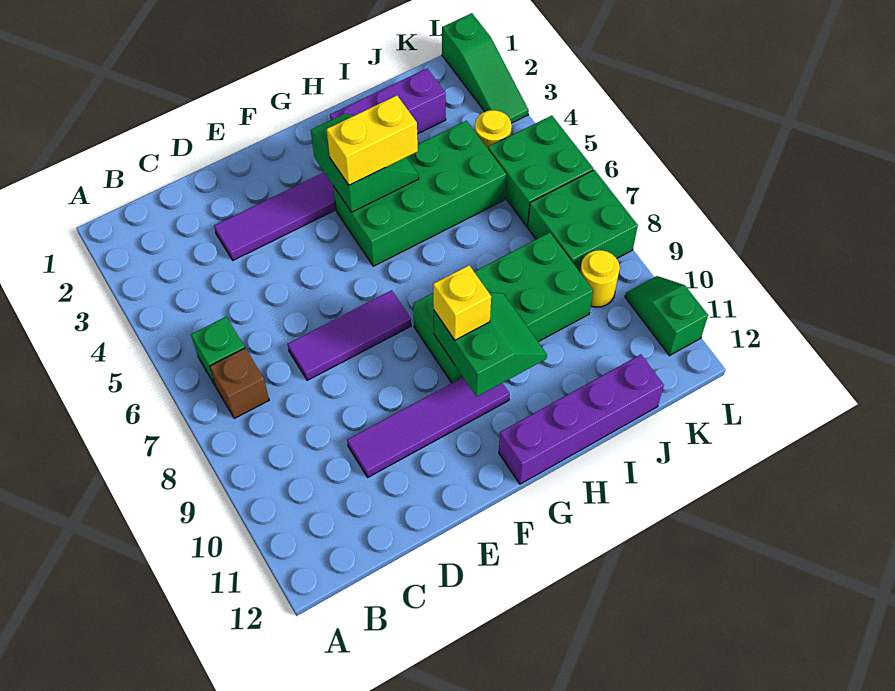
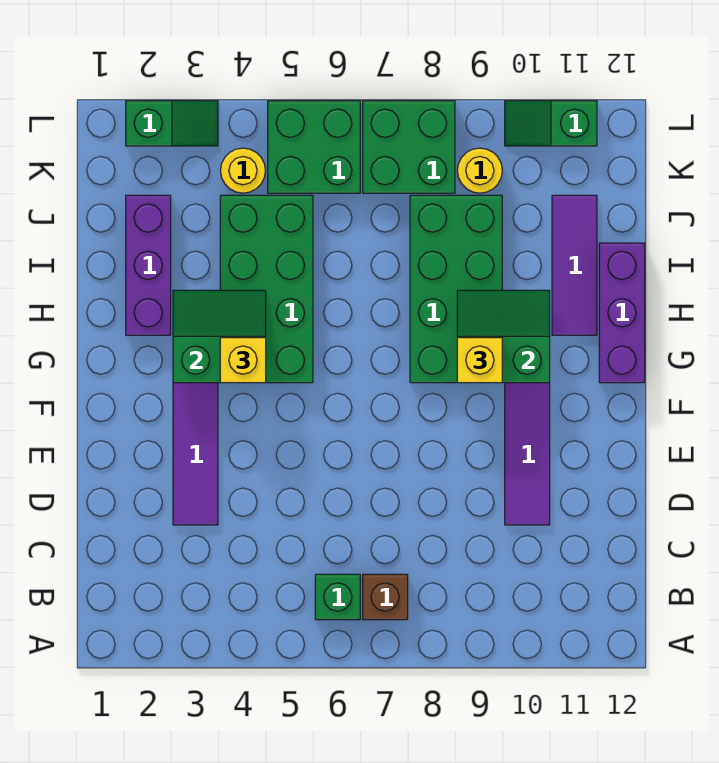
purple tile D7:F7 level 1 -> purple tile H11:J11 level 1
yellow brick G4:H4 level 3 -> yellow brick G4 level 3
purple brick G12:J12 level 1 -> purple brick G12:I12 level 1
green slope L1:L3 level 1 top 1 -> green slope L2:L3 level 1 top 2

